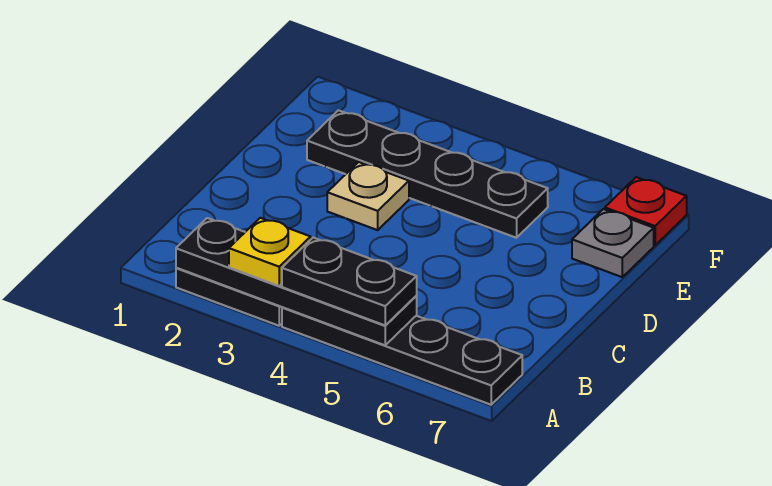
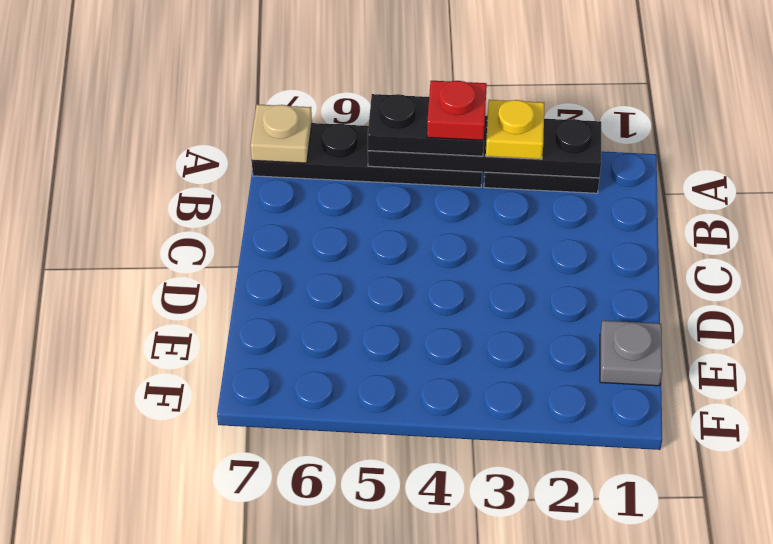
tan plate D3 level 1 -> tan plate A7 level 2
black plate E2:E5 level 1 -> none
grey plate E7 level 1 -> grey plate E1 level 1
red plate F7 level 1 -> red plate A4 level 4

